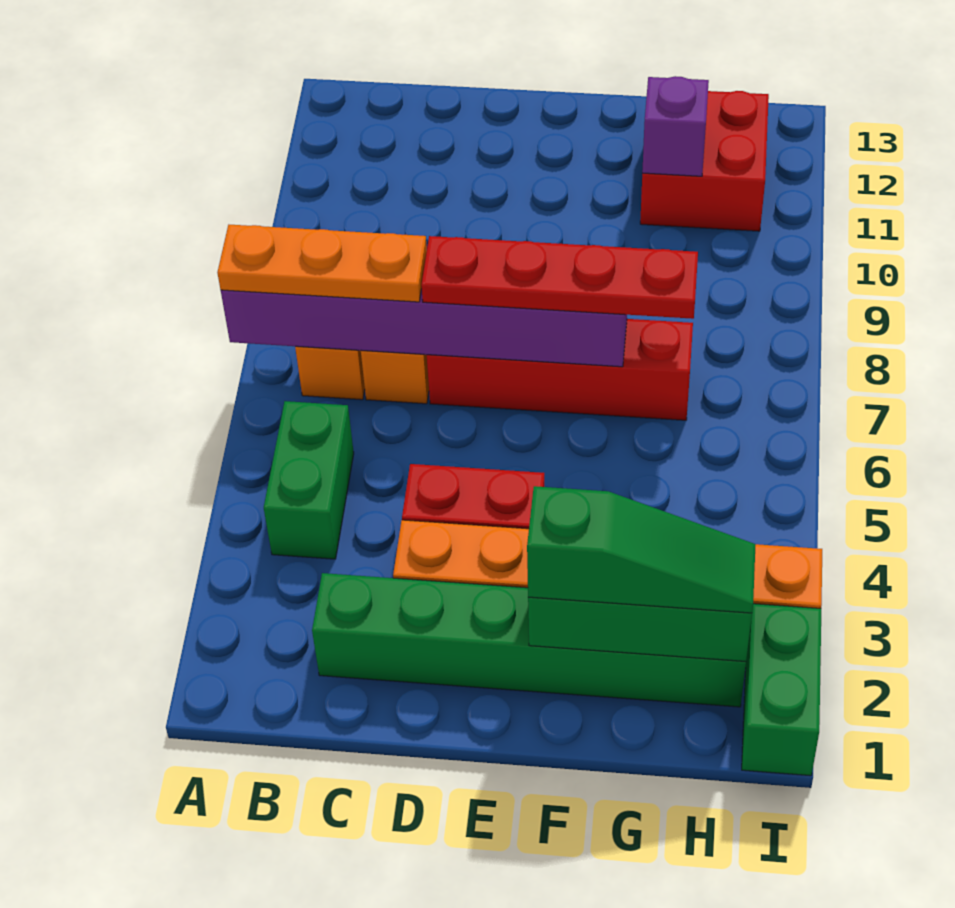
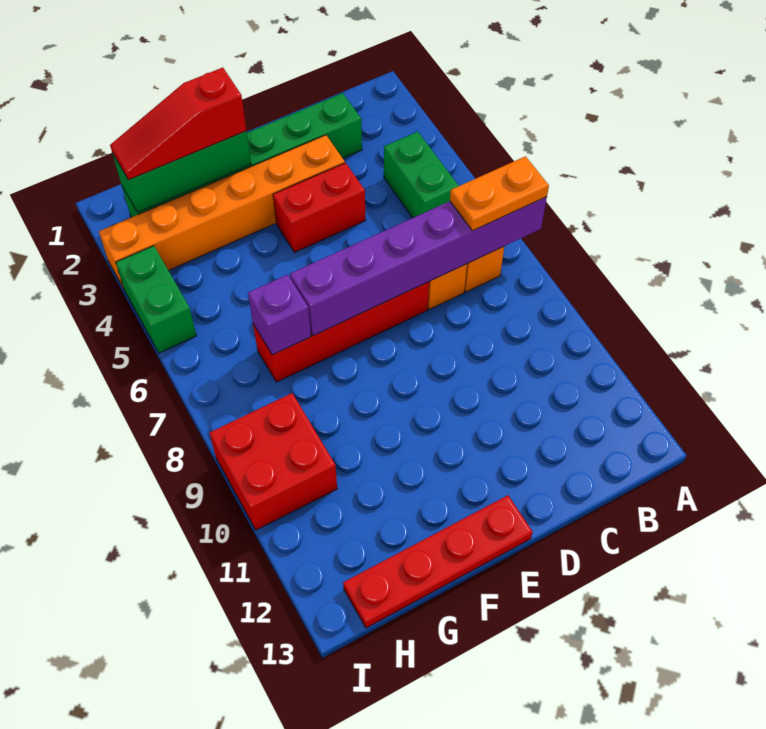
orange plate A7:C7 level 3 -> orange plate A7:B7 level 3
red plate D7:G7 level 3 -> red plate E13:H13 level 1
green slope F2:H2 level 3 top F -> red slope F2:H2 level 3 top F
red brick G11:H12 level 1 -> red brick H9:I10 level 1
purple brick G11 level 2 -> purple brick G7 level 2
green brick I1:I2 level 1 -> green brick I4:I5 level 1

